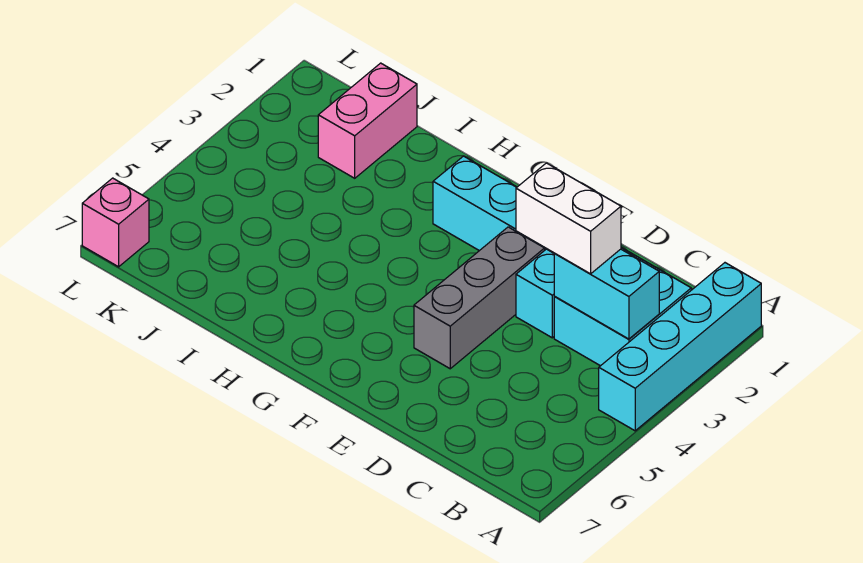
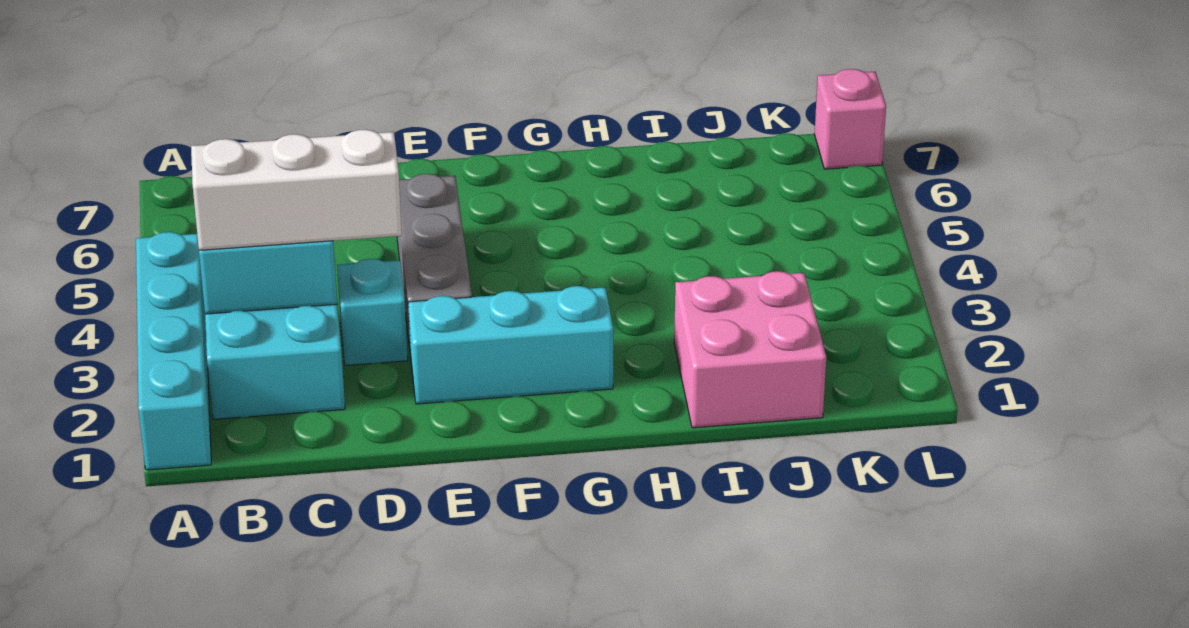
white brick C3:D3 level 3 -> white brick B3:D3 level 3
pink brick J1:J2 level 1 -> pink brick I1:J2 level 1

